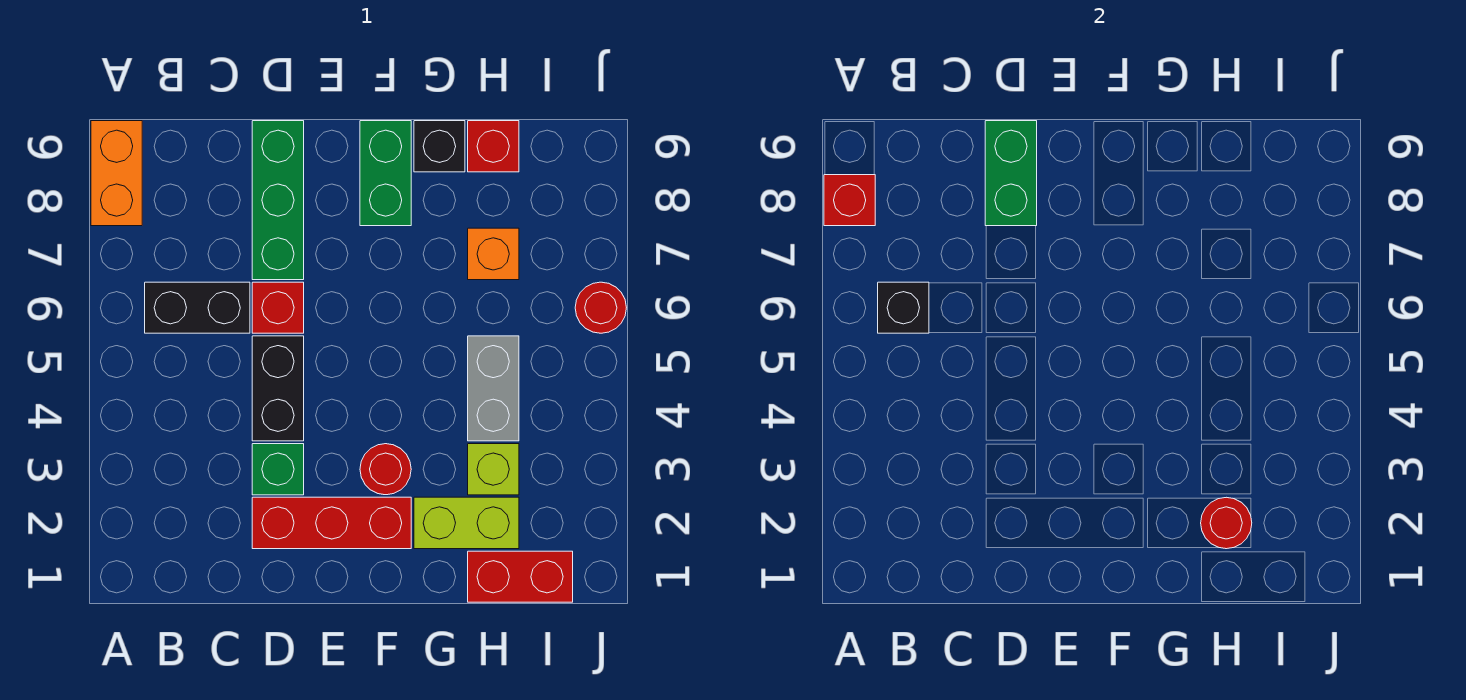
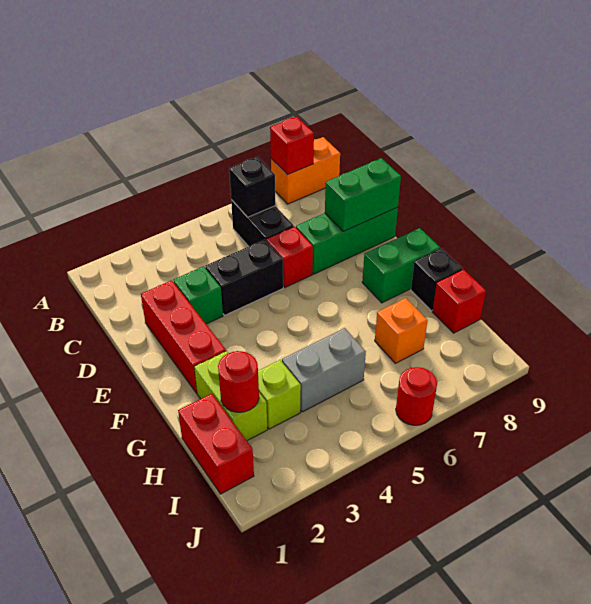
red round brick F3 level 1 -> none

